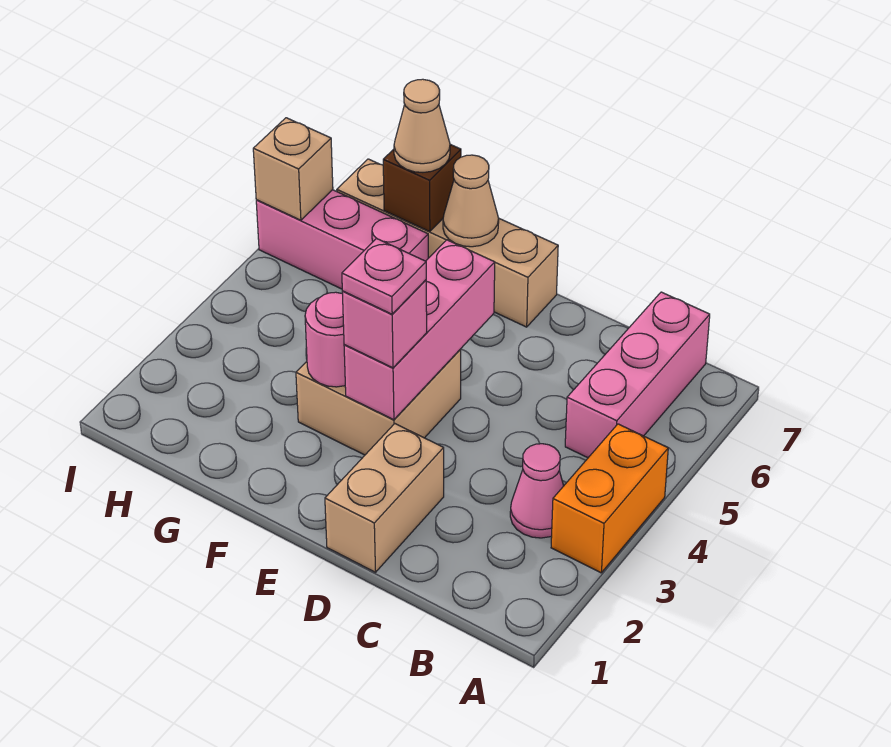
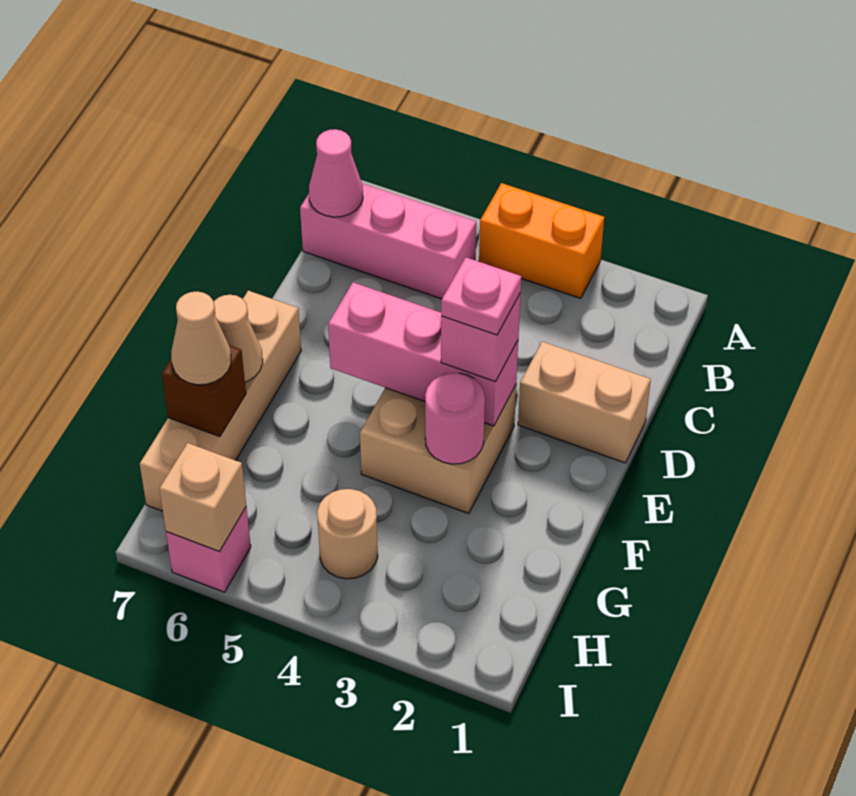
pink cone B3 level 1 -> pink cone B7 level 2
pink brick G6:I6 level 1 -> pink brick I6 level 1
none -> tan round brick H4 level 1

